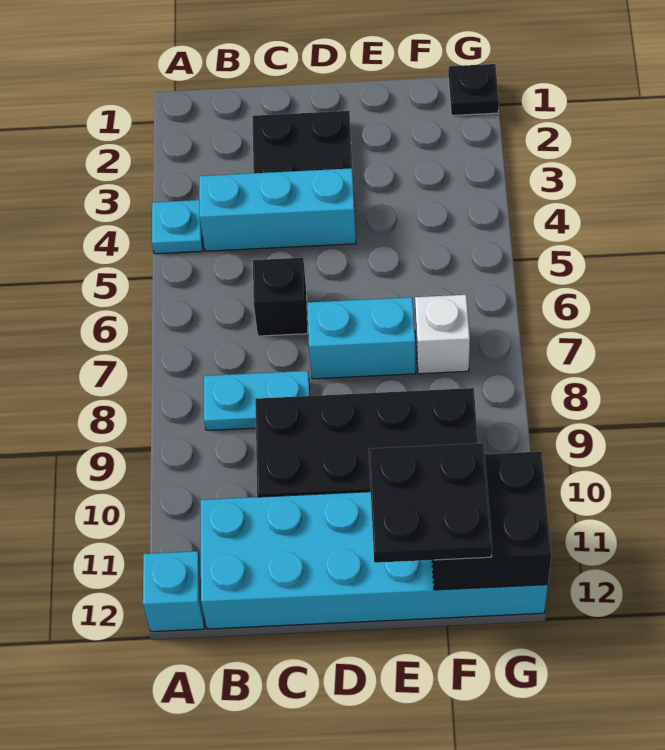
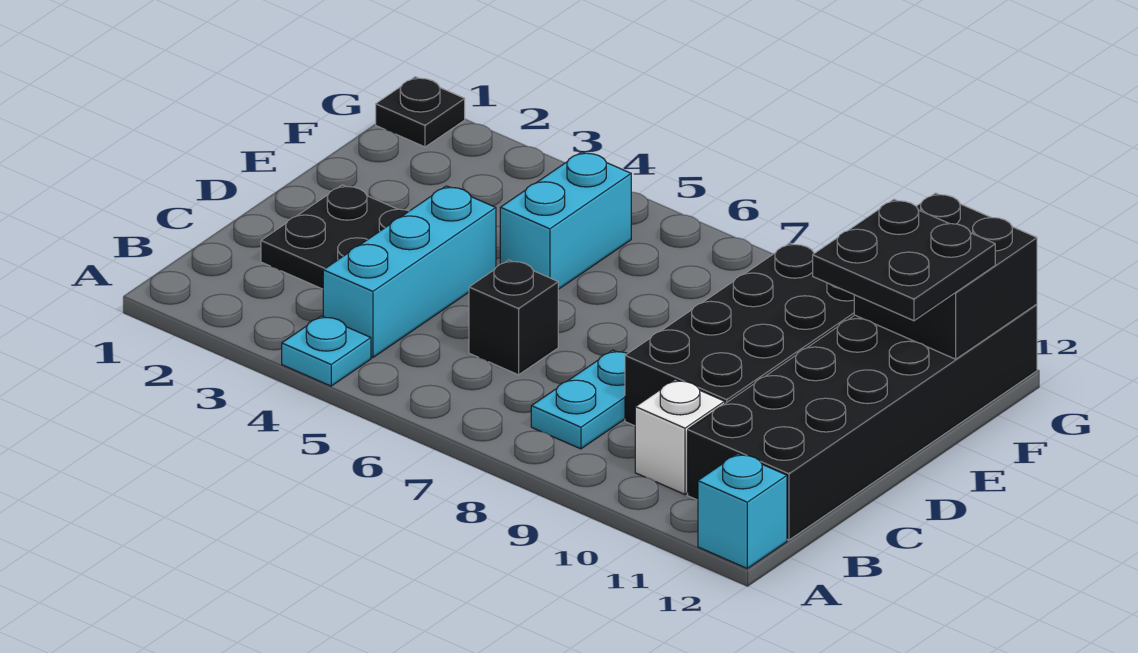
cyan brick B11:G12 level 1 -> black brick B11:G12 level 1
cyan brick D7:E7 level 1 -> cyan brick E5:F5 level 1
white brick F7 level 1 -> white brick B10 level 1

